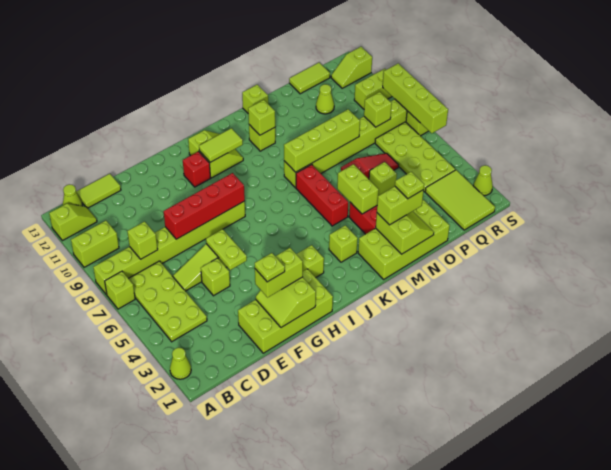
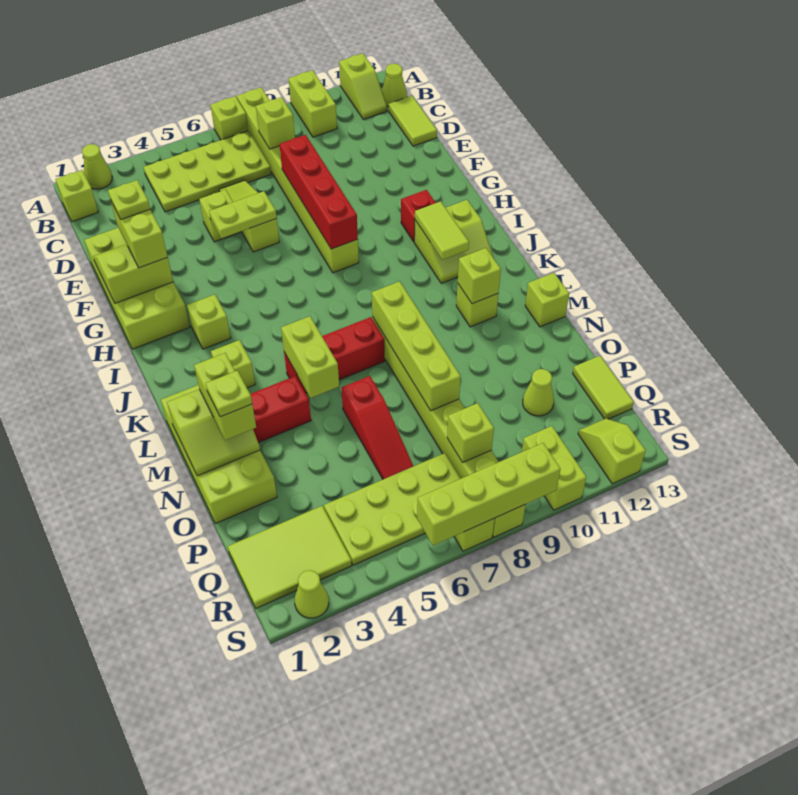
lime brick M4:M5 level 2 -> lime brick L5:M5 level 2
lime brick O5 level 1 -> lime brick B1 level 1

